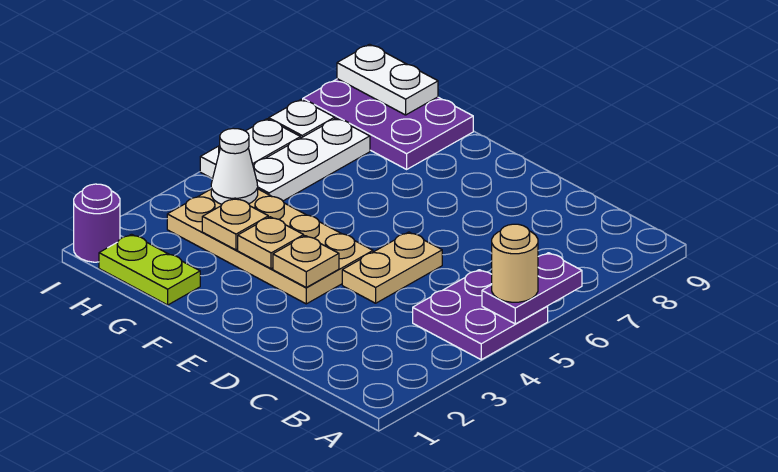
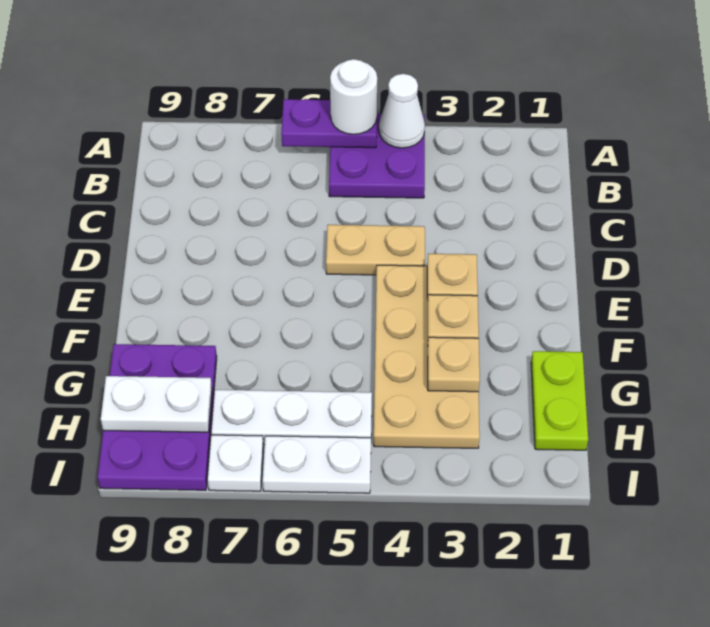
tan round brick A5 level 3 -> white round brick A5 level 3
white cone H4 level 2 -> white cone A4 level 2
white plate H9:I9 level 2 -> white plate H8:H9 level 2
purple round brick I1 level 1 -> none

